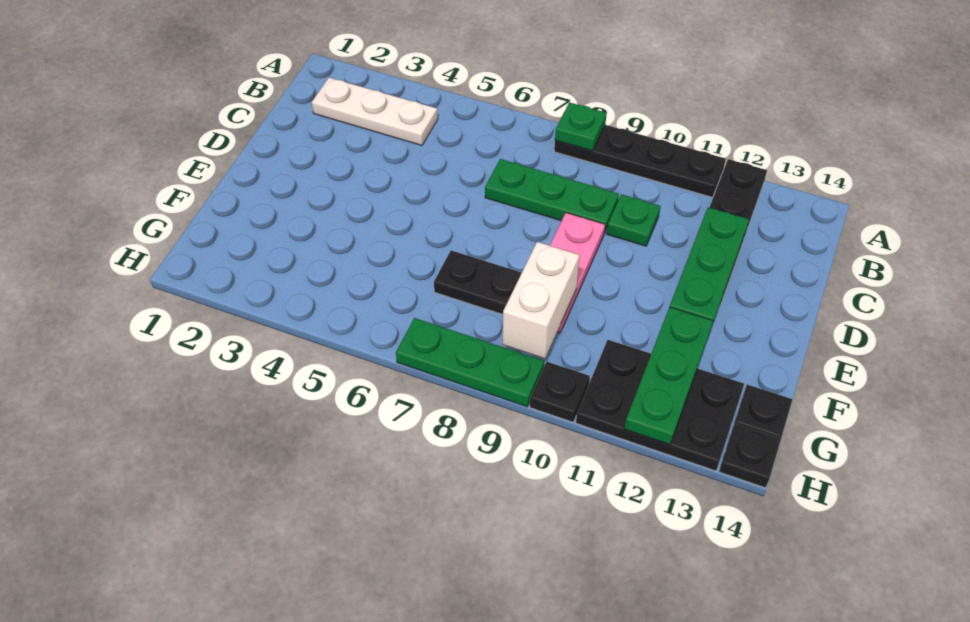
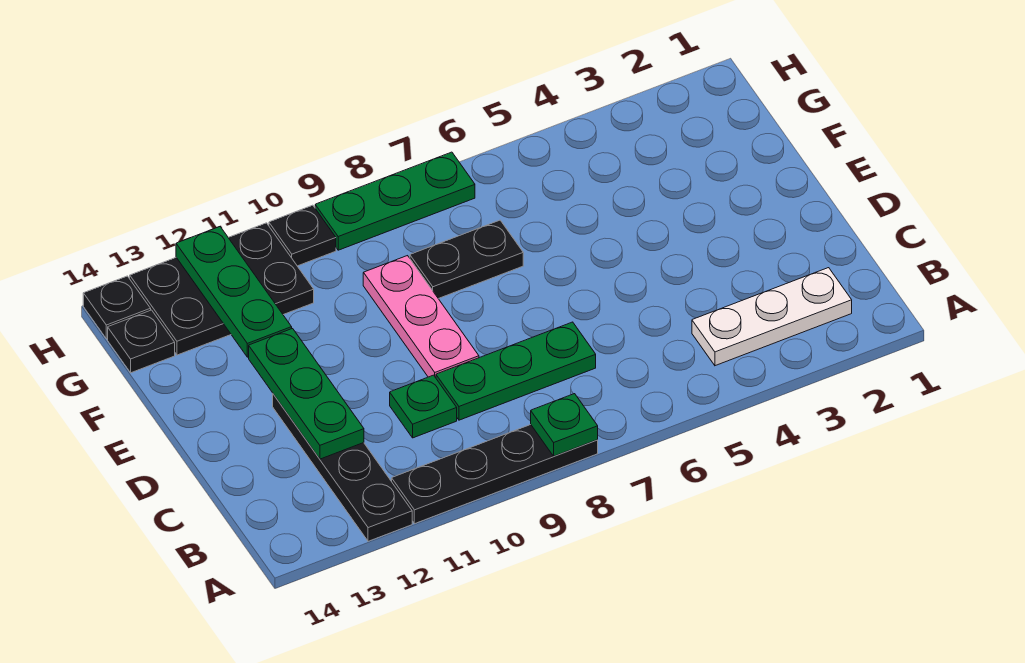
white brick F9:G9 level 2 -> none

